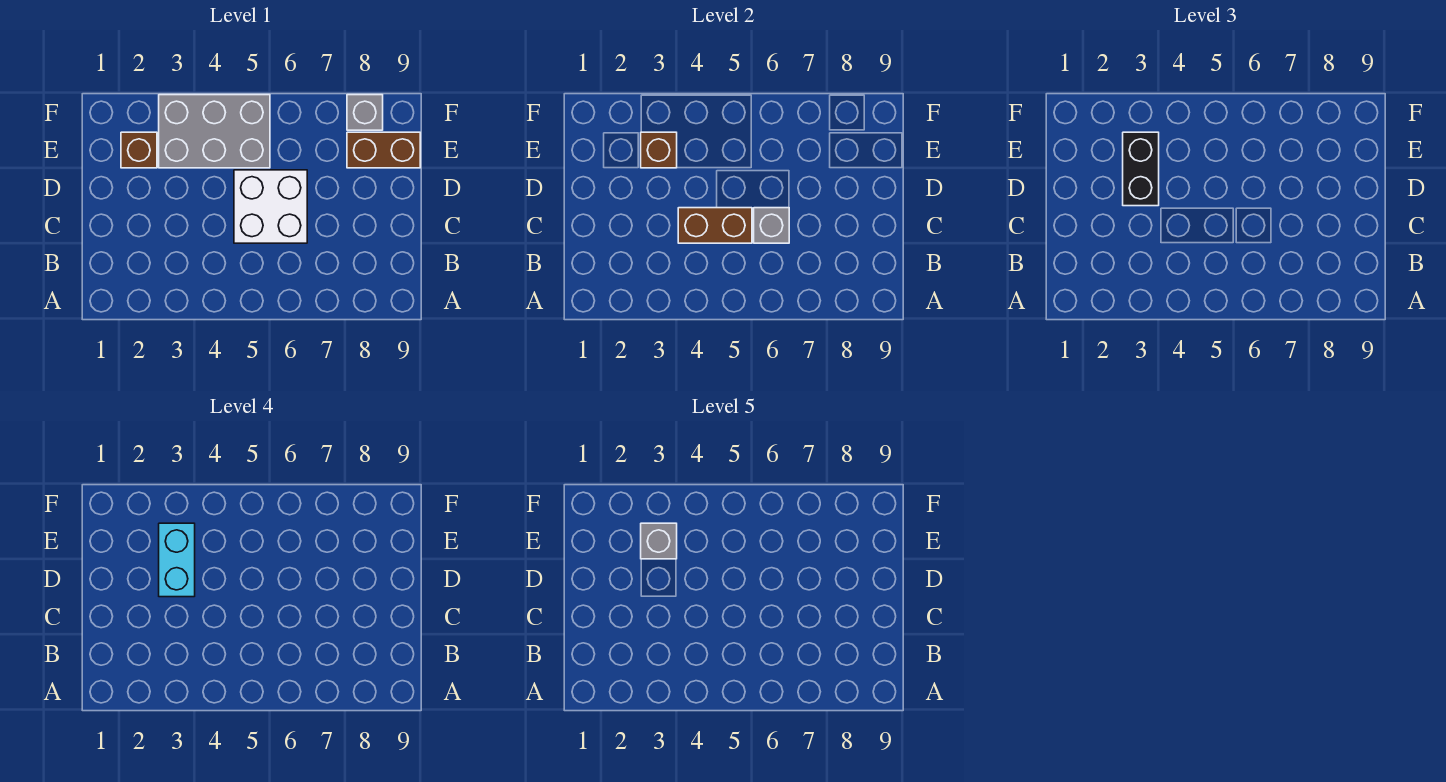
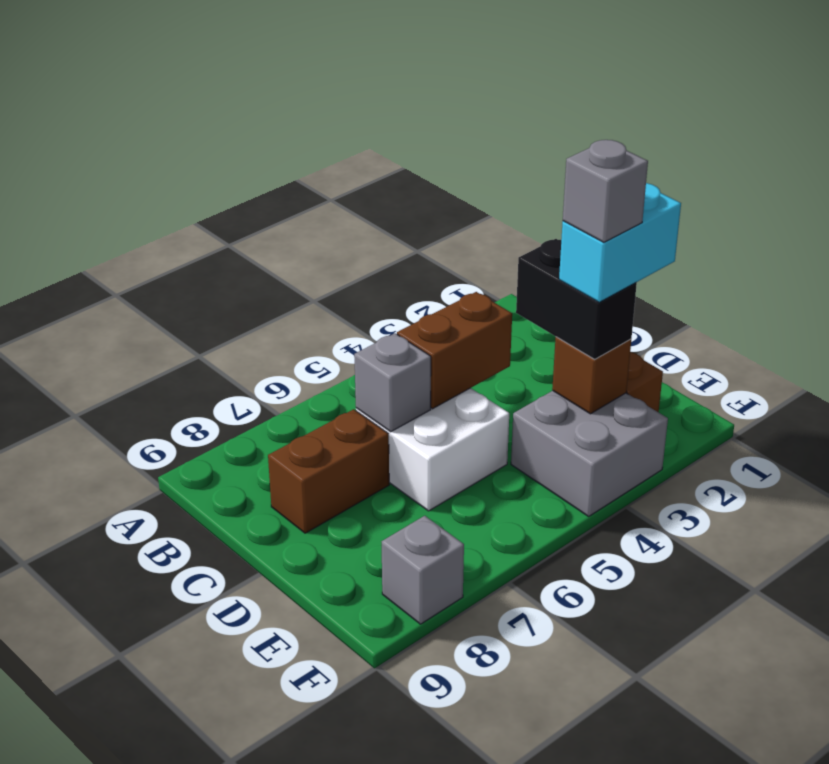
cyan brick D3:E3 level 4 -> cyan brick E2:E3 level 4
grey brick E3:F5 level 1 -> grey brick E3:F4 level 1
brown brick E8:E9 level 1 -> brown brick C7:C8 level 1

